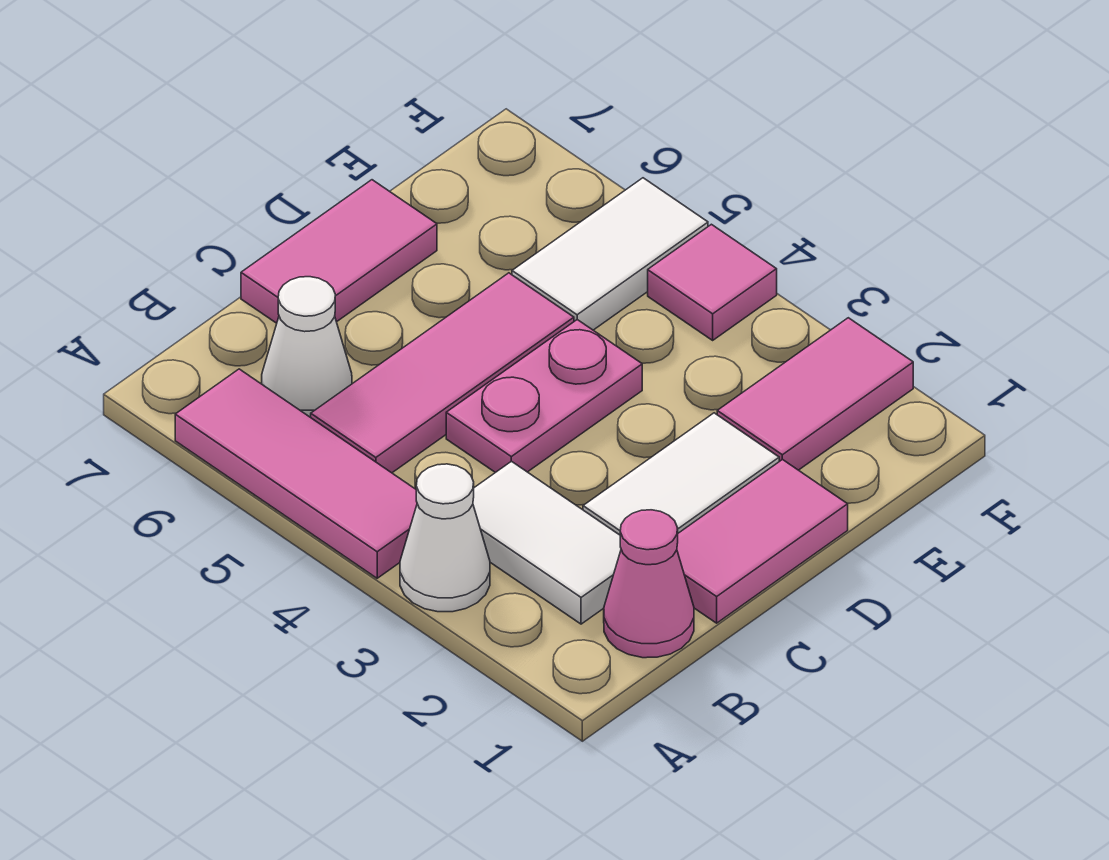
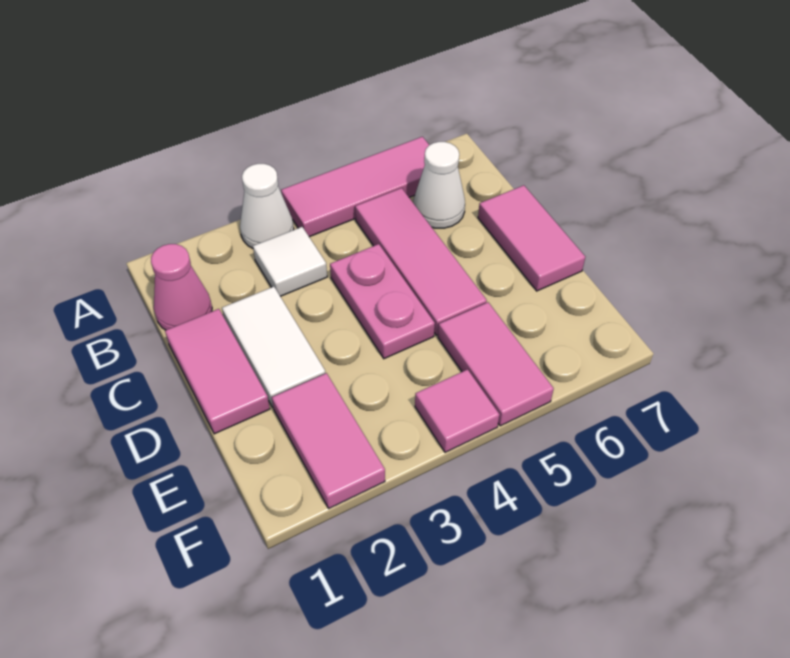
white tile B2:B3 level 1 -> white tile B3 level 1
white tile E5:F5 level 1 -> pink tile E5:F5 level 1

